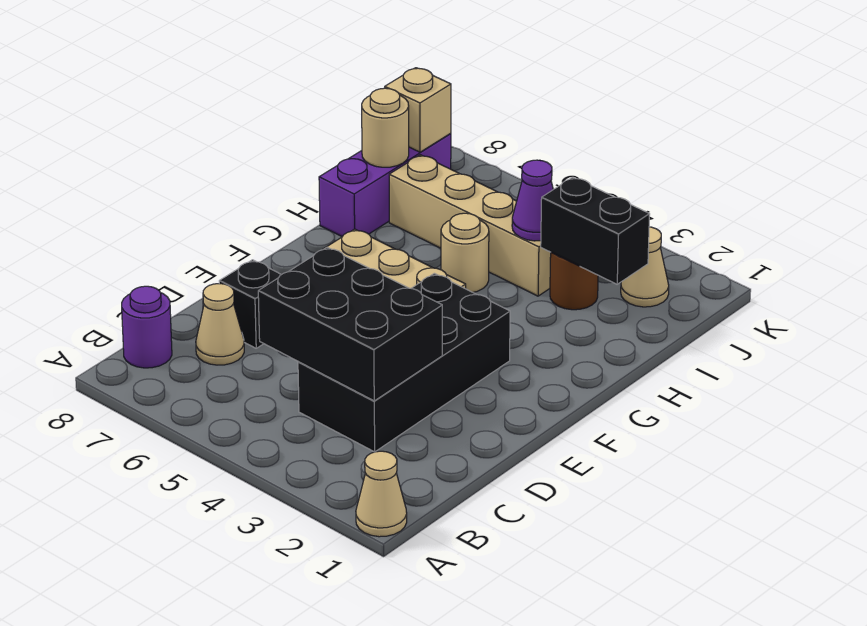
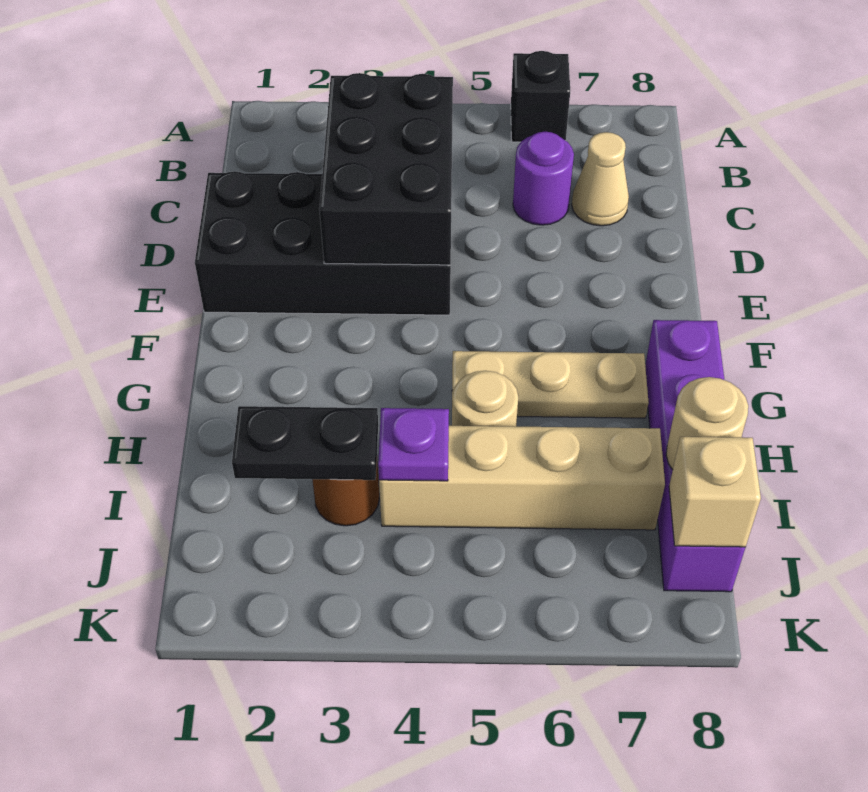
tan cone A1 level 1 -> none
purple round brick B8 level 1 -> purple round brick C6 level 1
black brick C3:F4 level 1 -> black brick D1:E4 level 1
black brick C3:D5 level 2 -> black brick C3:E4 level 2
black brick D7 level 1 -> black brick A6 level 1
purple brick H8:J8 level 1 -> purple brick G8:J8 level 1
black brick I2:I3 level 2 -> black plate I2:I3 level 2
purple cone I4 level 2 -> purple plate I4 level 2
tan cone J2 level 1 -> none

